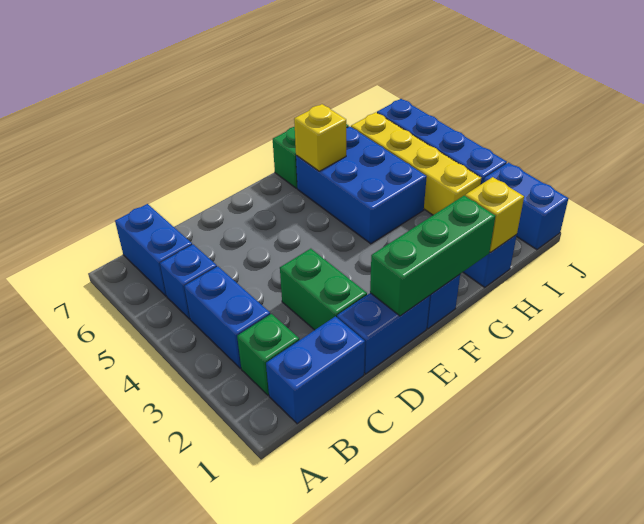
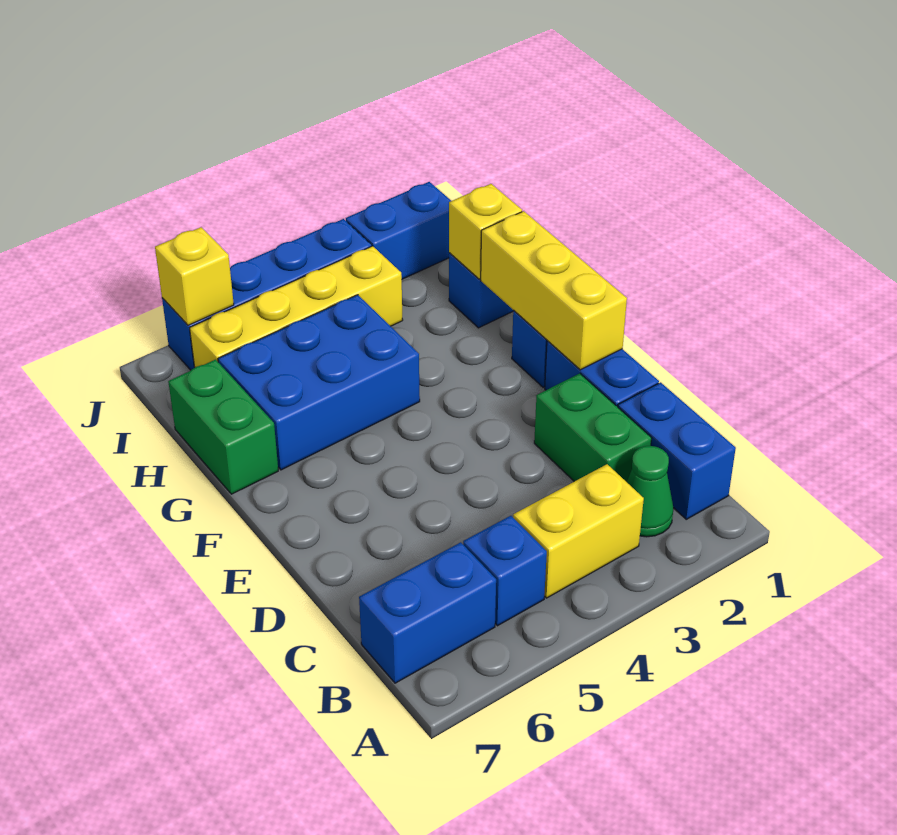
green brick B2 level 1 -> green cone B2 level 1
blue brick B3:B4 level 1 -> yellow brick B3:B4 level 1
green brick D2:D3 level 1 -> green brick C2:D2 level 1
green brick E1:G1 level 2 -> yellow brick E1:G1 level 2
yellow brick G6 level 2 -> yellow brick J6 level 2

